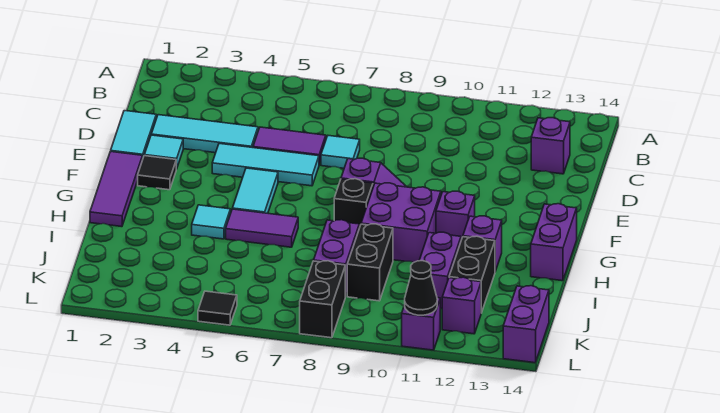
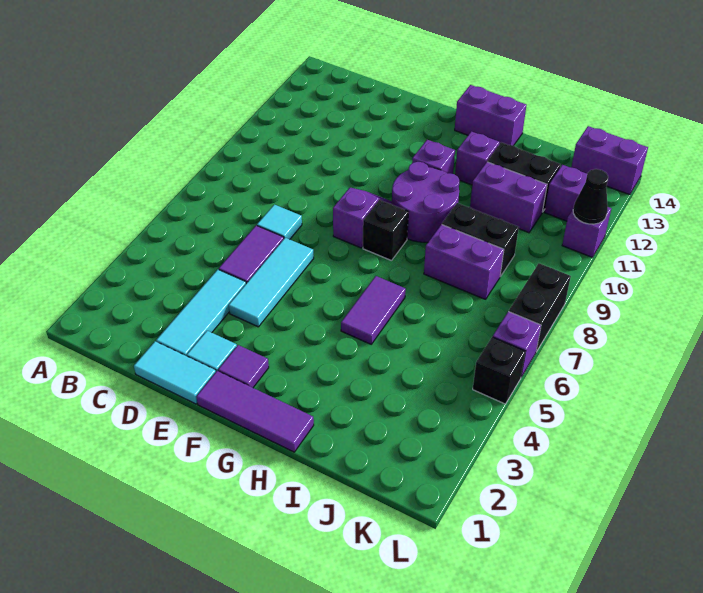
purple brick C13 level 1 -> purple brick L6 level 1
black tile F2 level 1 -> purple tile F2 level 1
cyan tile F5:G5 level 1 -> none
purple brick G9:H10 level 1 -> purple round brick G9:H10 level 1
cyan tile H4 level 1 -> none
black brick K8:L8 level 1 -> black brick L7:L8 level 1
black tile L5 level 1 -> black brick L5 level 1

